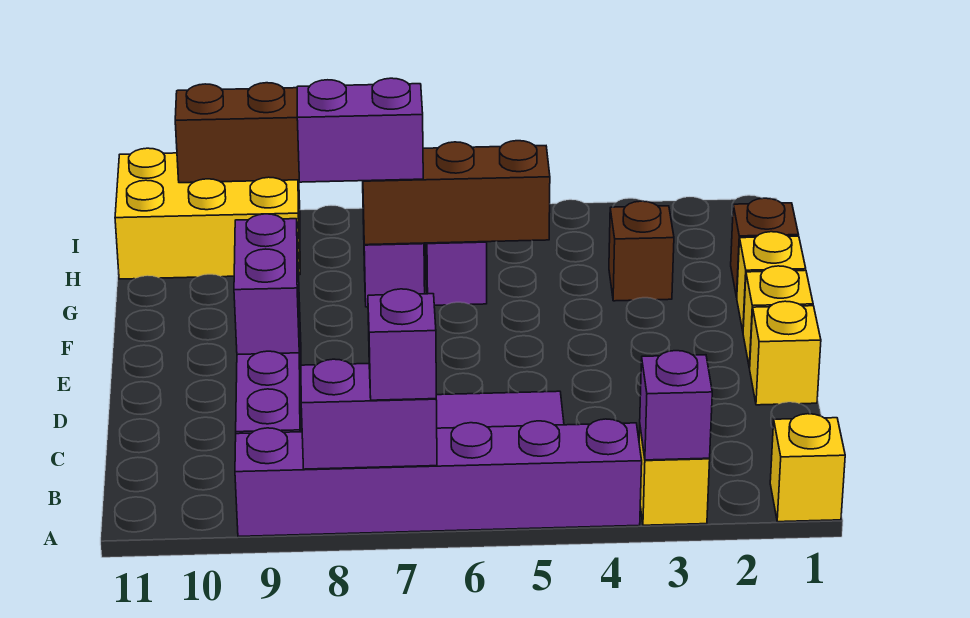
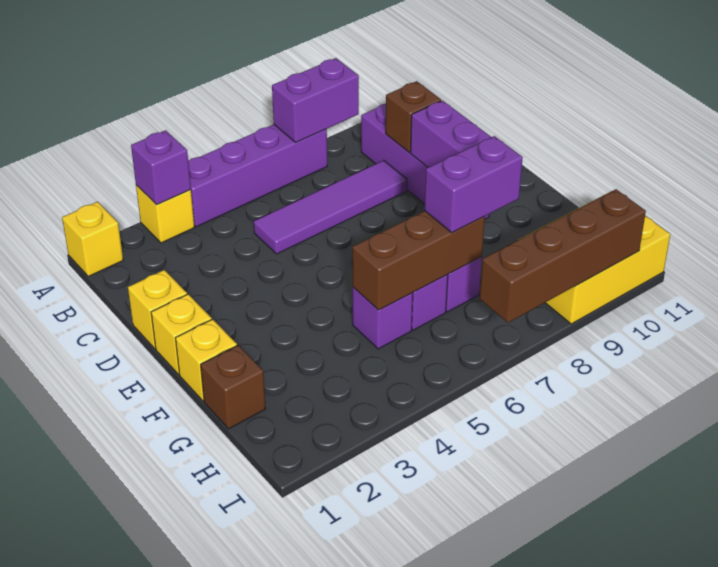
purple brick A4:A9 level 1 -> purple brick A4:A7 level 1
purple brick A7 level 3 -> purple brick G5 level 1
brown brick G3 level 1 -> brown brick C9 level 2

